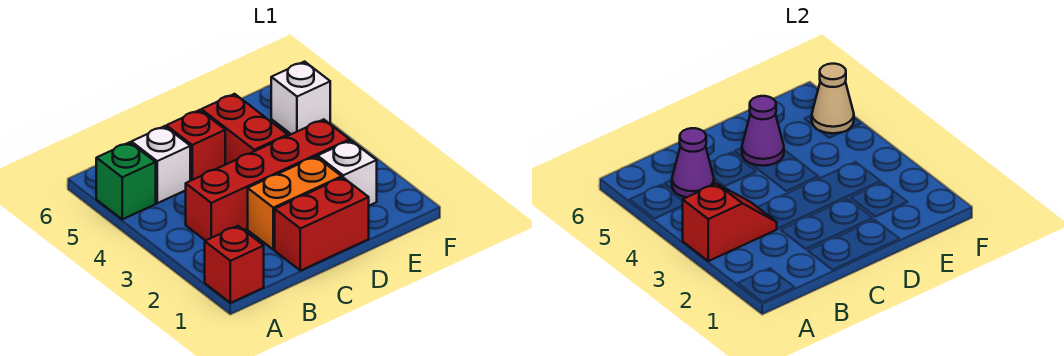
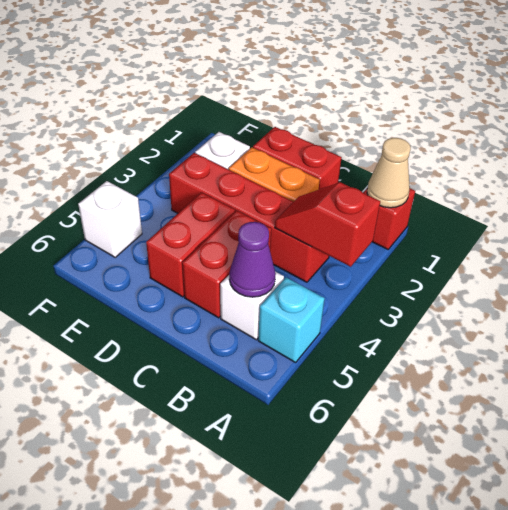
green brick A5 level 1 -> cyan brick A5 level 1
red brick C5 level 1 -> red brick C4:C5 level 1
purple cone D5 level 2 -> none
tan cone F5 level 2 -> tan cone A1 level 2

